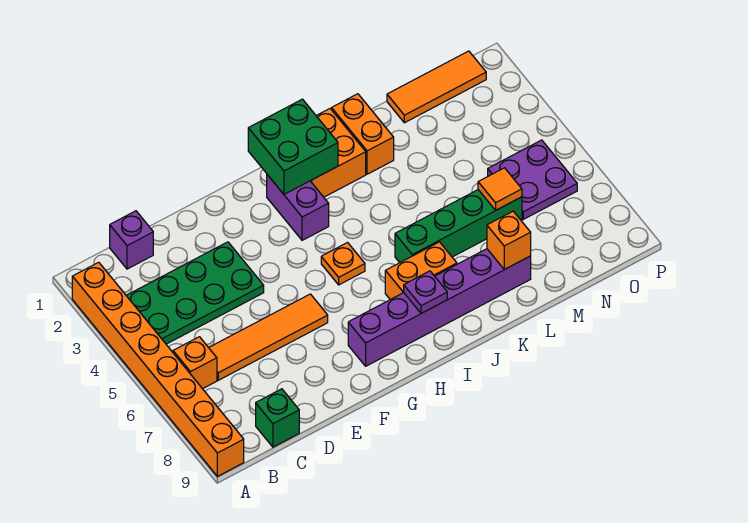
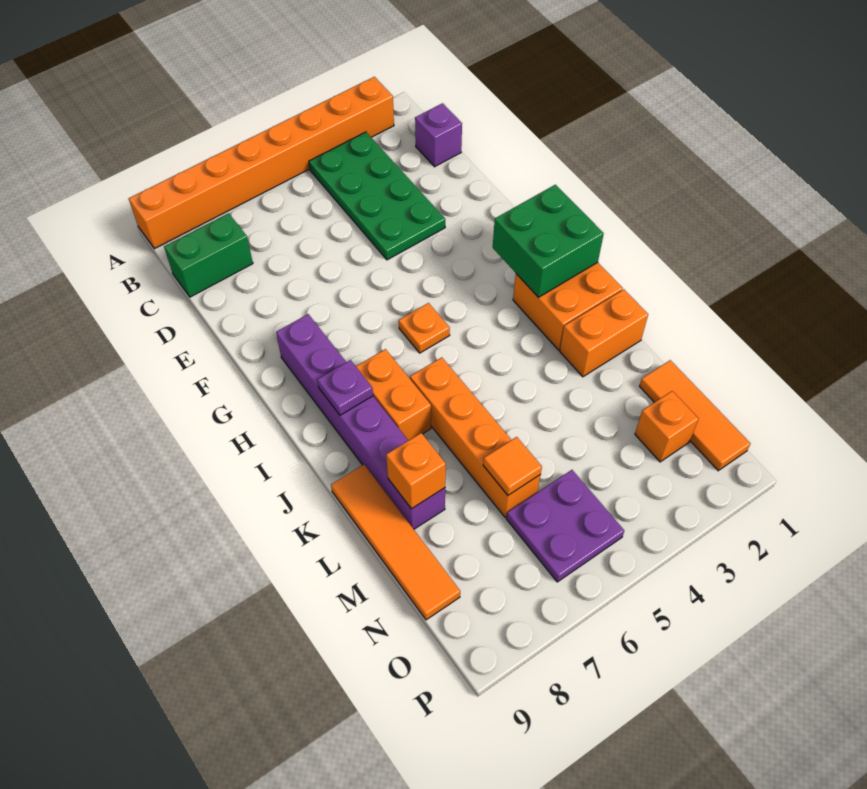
orange brick B6 level 1 -> orange brick N2 level 1
orange tile C6:F6 level 1 -> orange tile K9:N9 level 1
green brick C9 level 1 -> green brick C8:C9 level 1
purple brick H2:H3 level 1 -> none
green brick J6:M6 level 1 -> orange brick J6:M6 level 1

